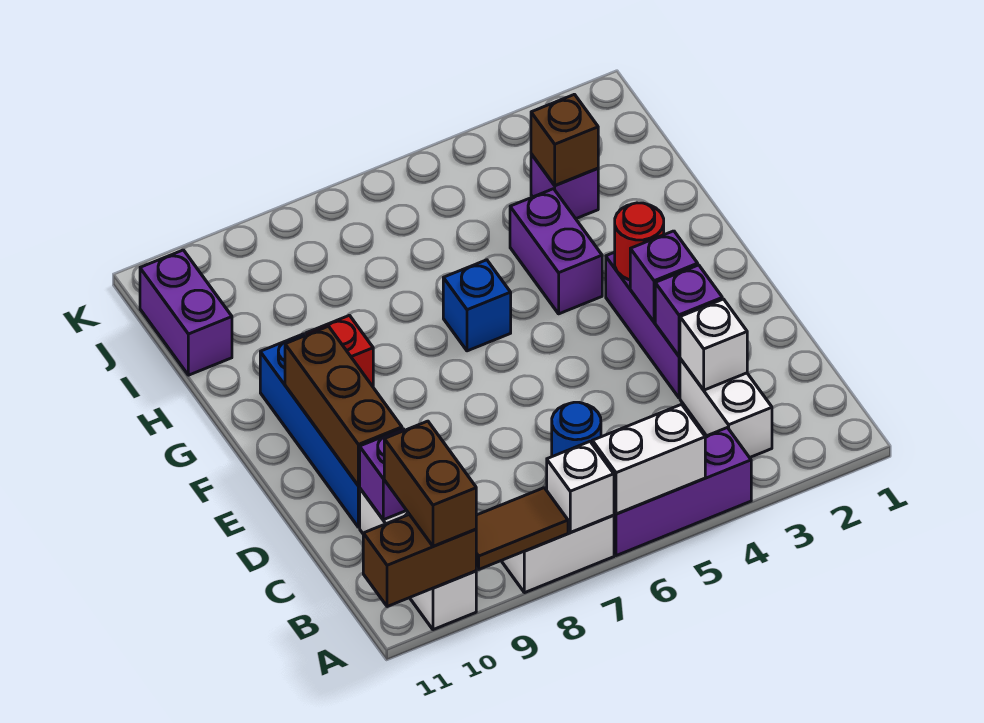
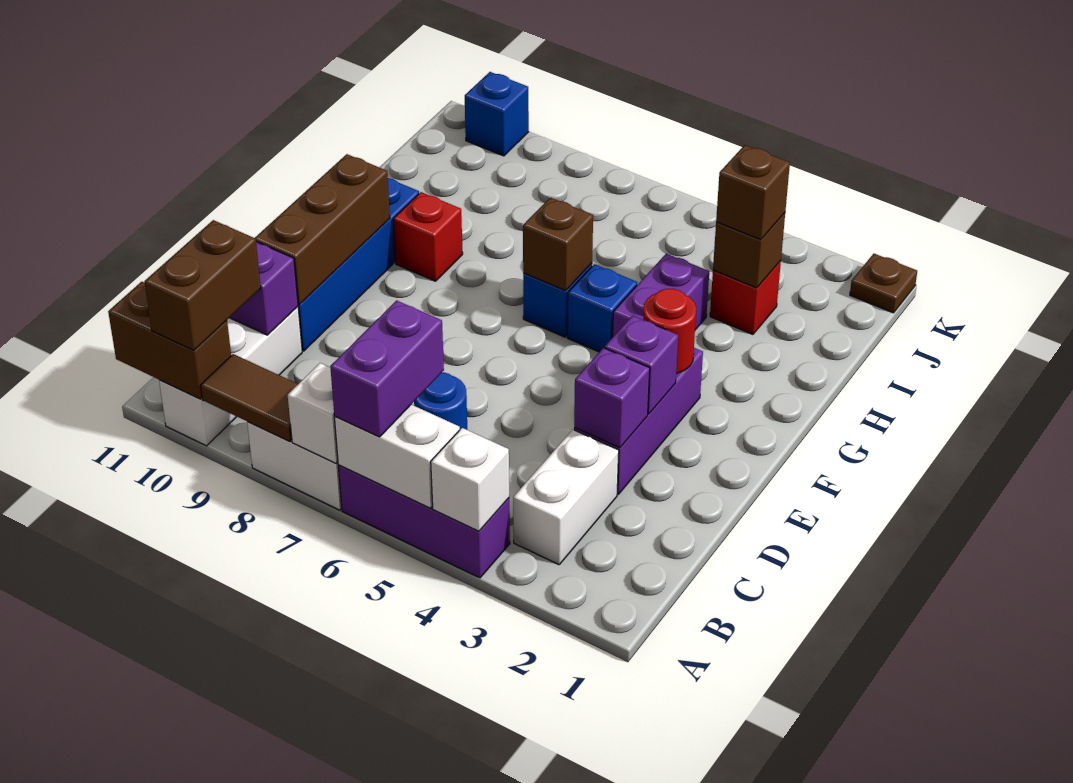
white brick C3 level 2 -> white brick A4 level 2
none -> blue brick G5 level 1
none -> brown brick G6 level 2
purple brick I3 level 1 -> red brick I3 level 1
none -> brown brick I3 level 3
purple brick I11:J11 level 1 -> purple brick A6:B6 level 3
none -> brown plate K1 level 1
none -> blue brick K10 level 1

